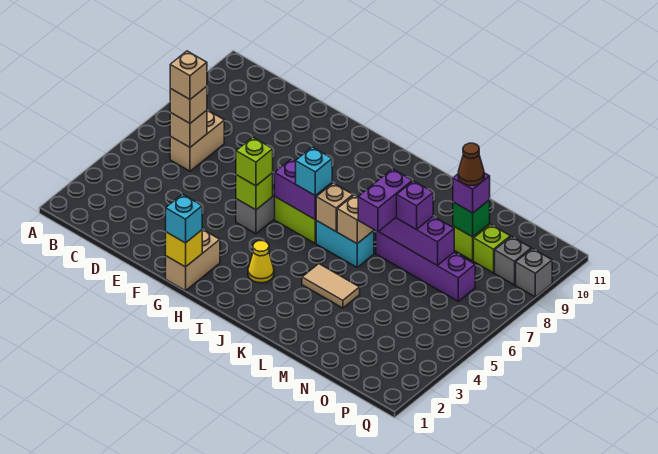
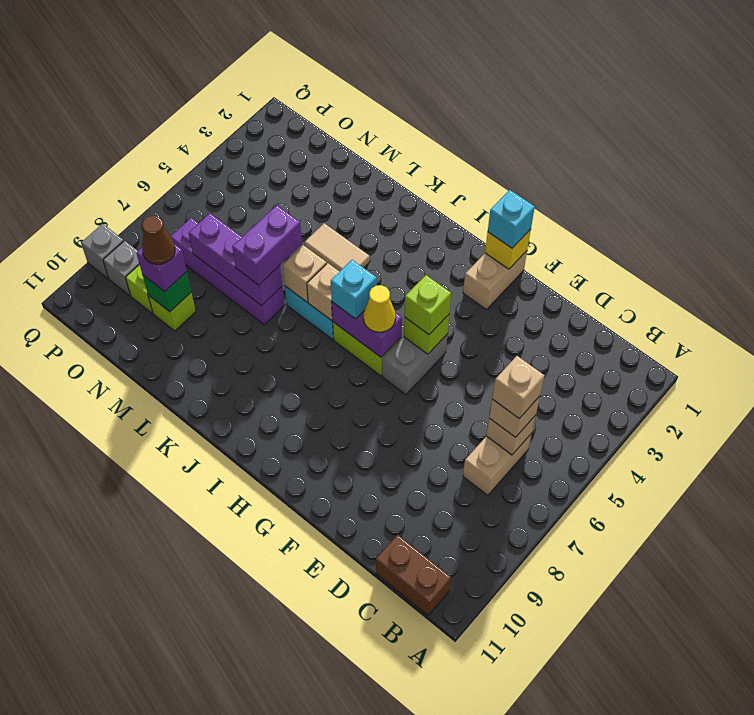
none -> brown brick B11:C11 level 1
yellow cone I3 level 1 -> yellow cone H6 level 3
purple brick M7 level 3 -> none

